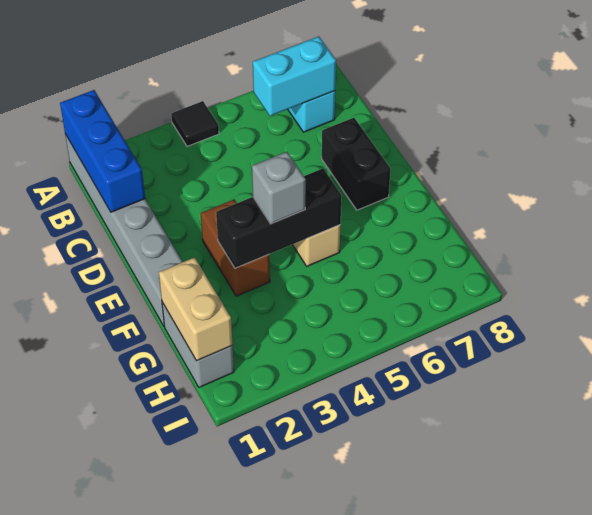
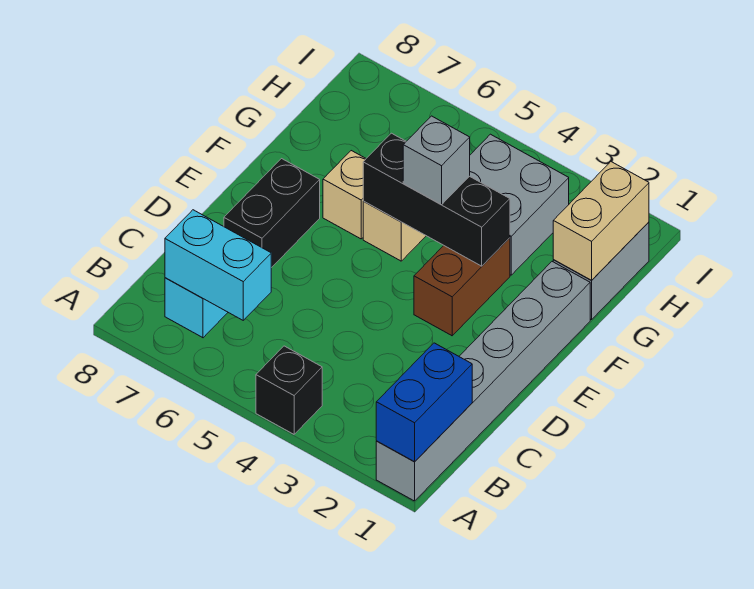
blue brick A1:C1 level 2 -> blue brick A1:B1 level 2
black tile A4 level 1 -> black brick A4 level 1
none -> tan brick F6 level 1
none -> grey brick G3:H4 level 1

